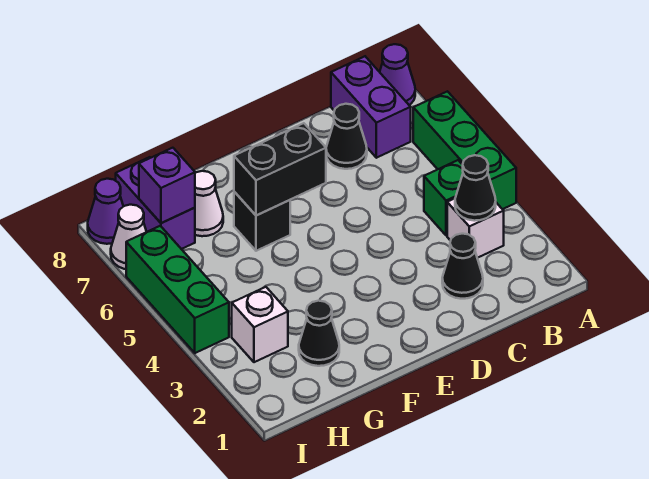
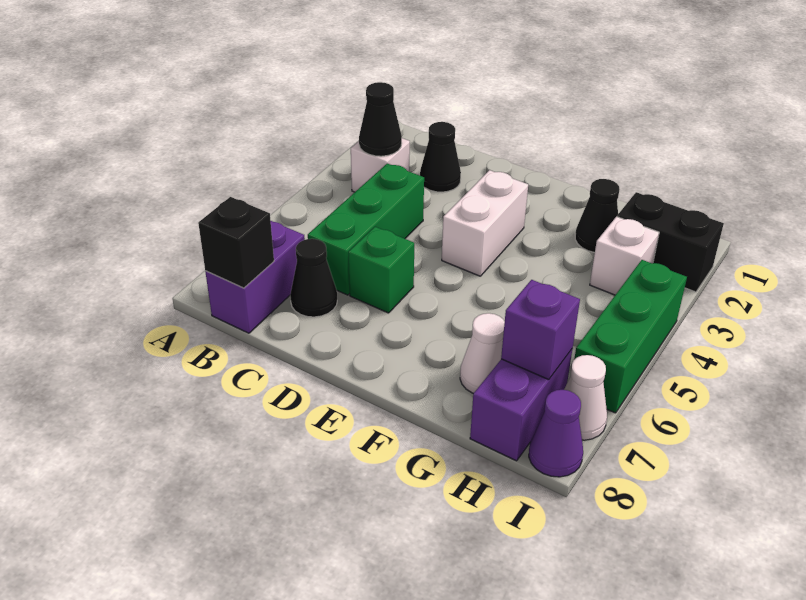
green brick A4:A6 level 1 -> green brick C4:C6 level 1
purple cone A8 level 1 -> none
green brick B4 level 1 -> green brick D6 level 1
none -> white brick E3:E4 level 1
black brick E6:F6 level 2 -> black brick H2:I2 level 1
black brick F6 level 1 -> black brick B8 level 2

